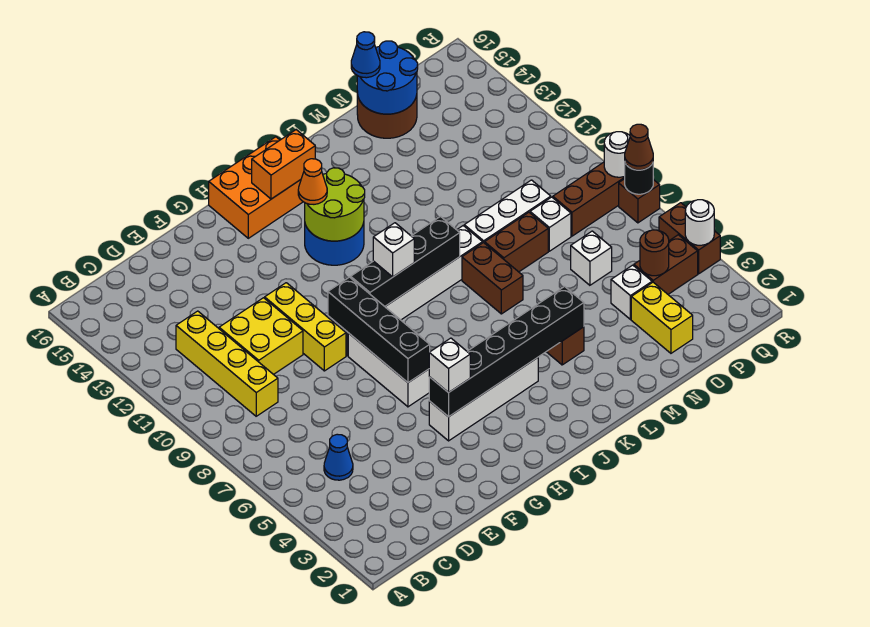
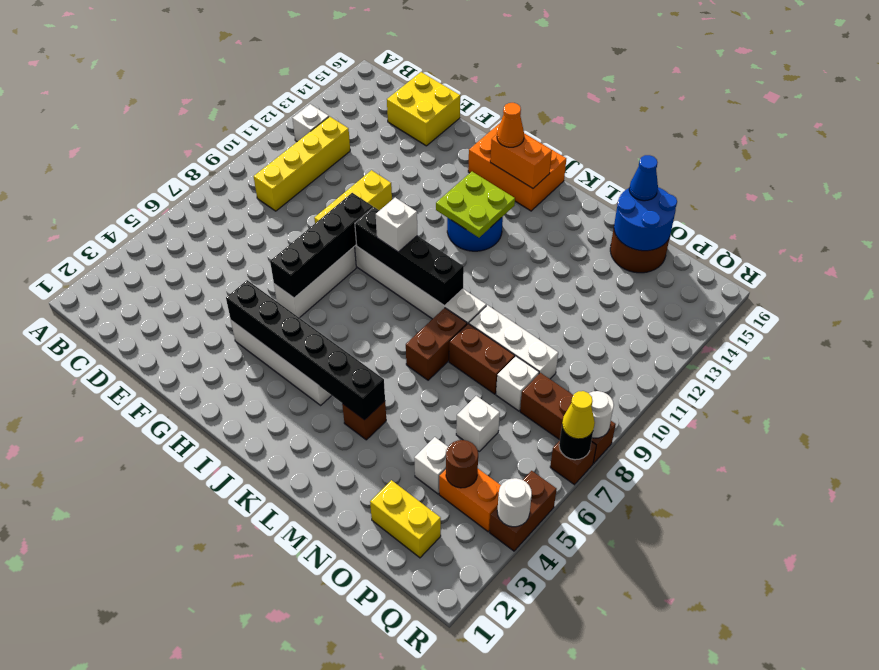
blue cone C5 level 1 -> none
yellow brick D10:E11 level 1 -> yellow brick D15:E16 level 1
white brick G4 level 3 -> white brick B12 level 1
lime round brick I12:J13 level 2 -> lime plate I12:J13 level 2
orange cone I13 level 3 -> orange cone I15 level 3
yellow brick O2:O3 level 1 -> yellow brick O2:P2 level 1
brown brick P4:Q4 level 1 -> orange brick P4:Q4 level 1
brown cone R7 level 3 -> yellow cone R7 level 3

